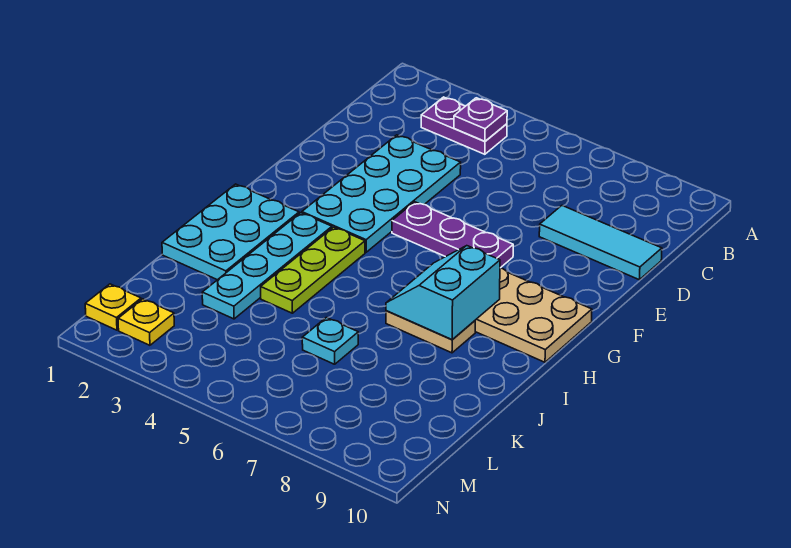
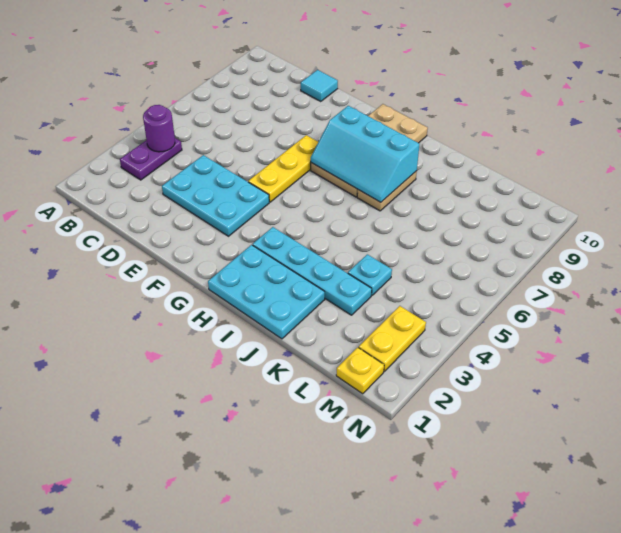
purple plate B4 level 2 -> purple round brick B4 level 2
cyan plate D3:G4 level 1 -> cyan plate D3:F4 level 1
cyan tile D8:D10 level 1 -> cyan tile D10 level 1
purple plate F5:F7 level 1 -> yellow plate F5:F7 level 1
lime plate H4:J4 level 1 -> none
cyan slope H7:I8 level 2 top 8 -> cyan slope G7:I8 level 2 top 8
cyan plate K6 level 1 -> cyan plate K4 level 1
yellow plate M2 level 1 -> yellow plate M2:M3 level 1

